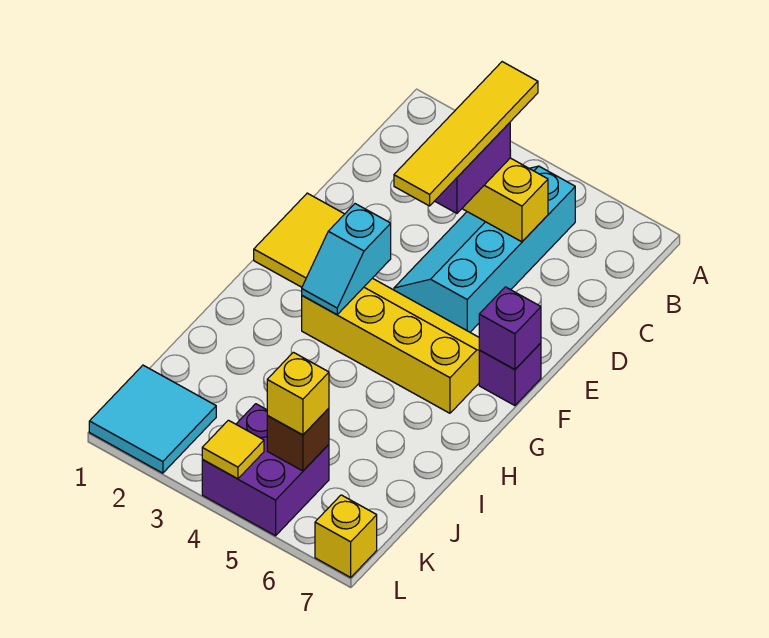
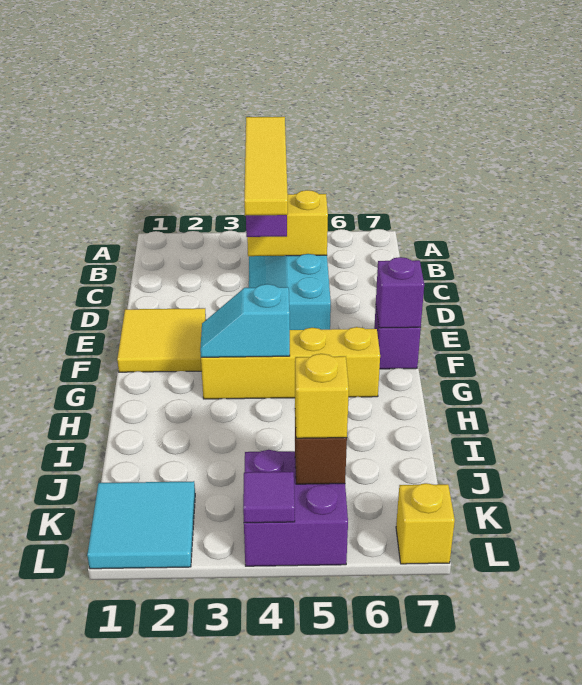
cyan slope F3:G3 level 2 top F -> cyan slope G3:G4 level 2 top 4
yellow tile L4 level 2 -> purple tile L4 level 2

